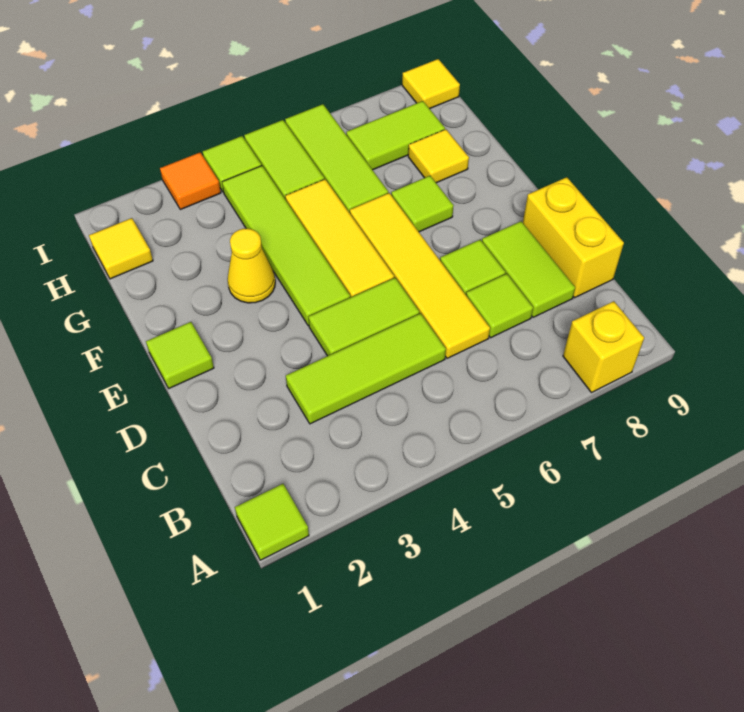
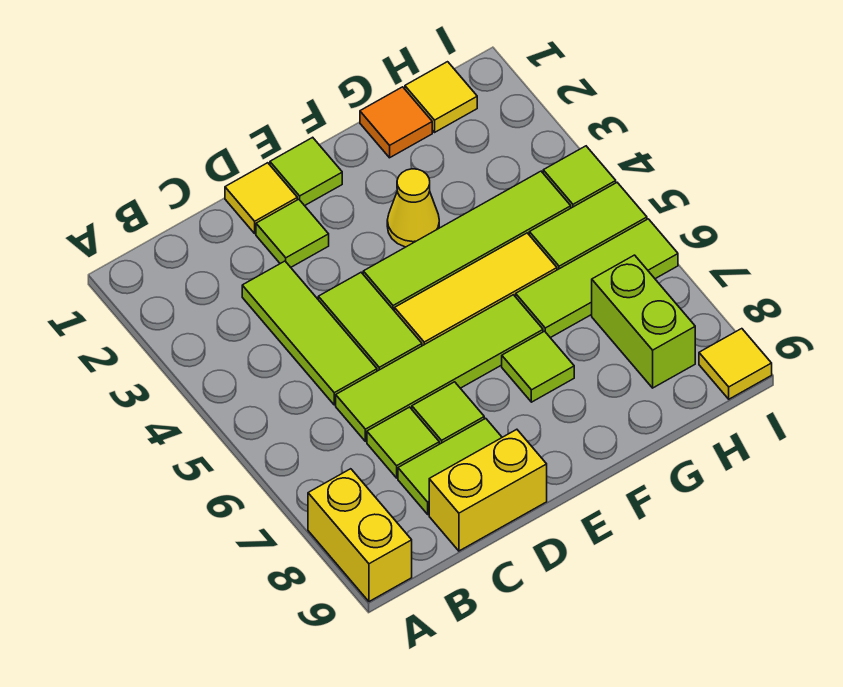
lime tile A1 level 1 -> lime tile D2 level 1
yellow brick A8 level 1 -> yellow brick A8:A9 level 1
yellow tile C6:F6 level 1 -> lime tile C6:F6 level 1
yellow tile G8 level 1 -> yellow tile D1 level 1
lime tile H7:H8 level 1 -> lime brick H7:H8 level 1
orange tile I3 level 1 -> orange tile G1 level 1

